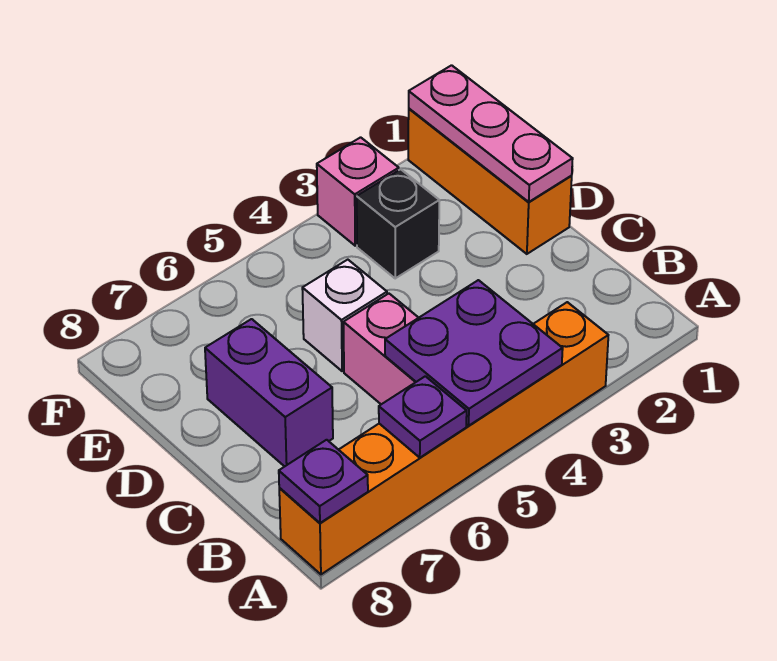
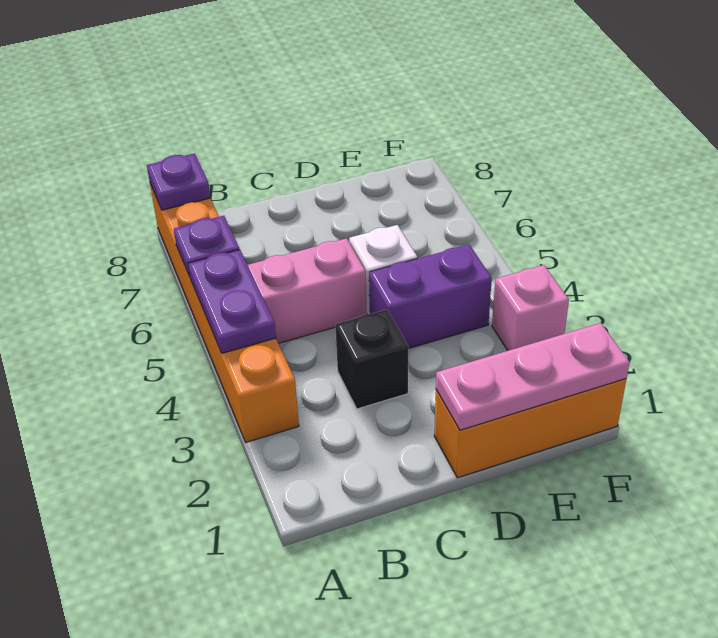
purple plate A4:B5 level 2 -> purple plate A4:A5 level 2
purple brick C7:D7 level 1 -> purple brick D4:E4 level 1
black brick E3 level 1 -> black brick C3 level 1

